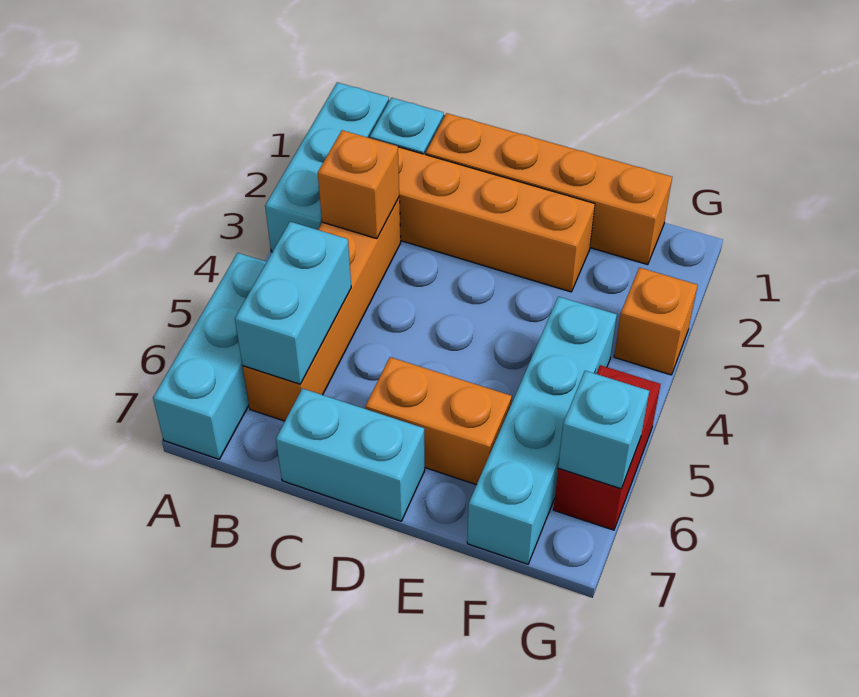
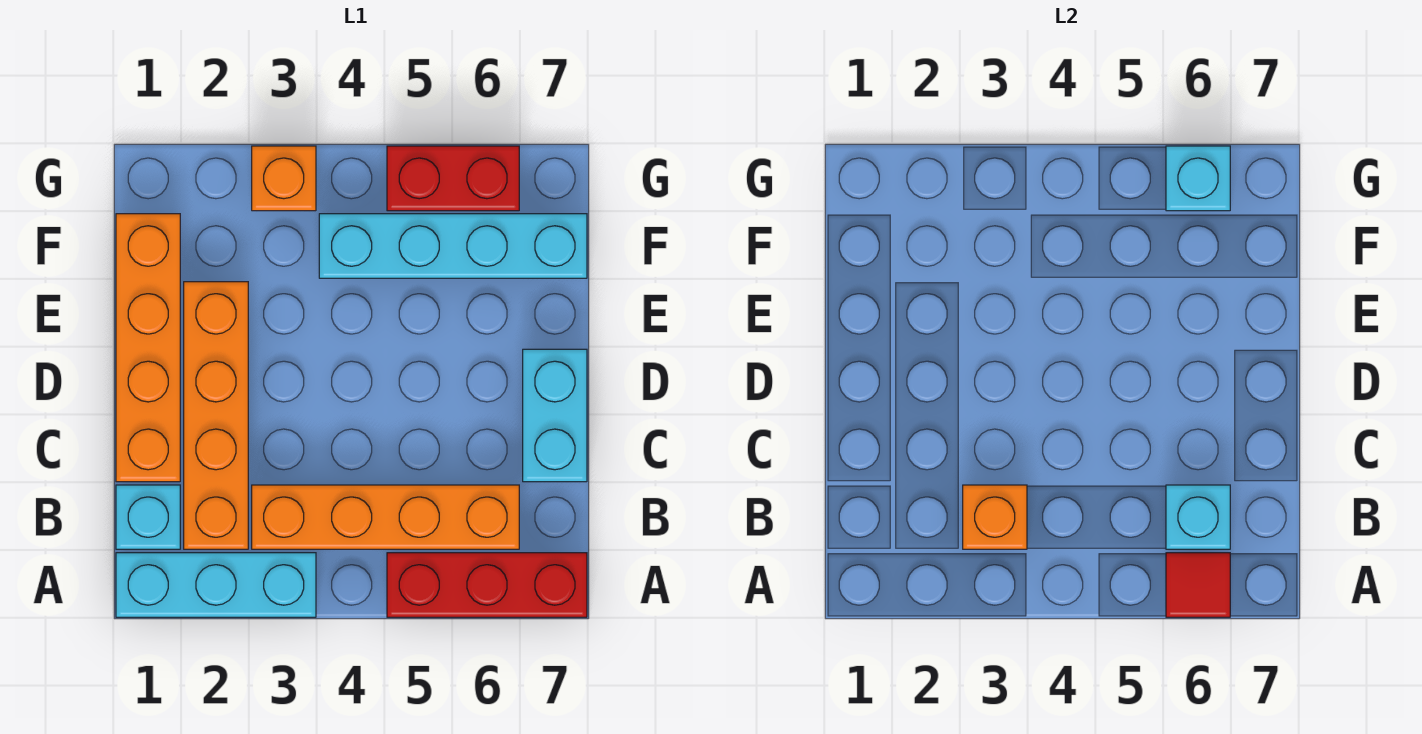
cyan brick A5:A7 level 1 -> red brick A5:A7 level 1
none -> red tile A6 level 2
cyan brick B5:B6 level 2 -> cyan brick B6 level 2
orange brick D6:E6 level 1 -> none

